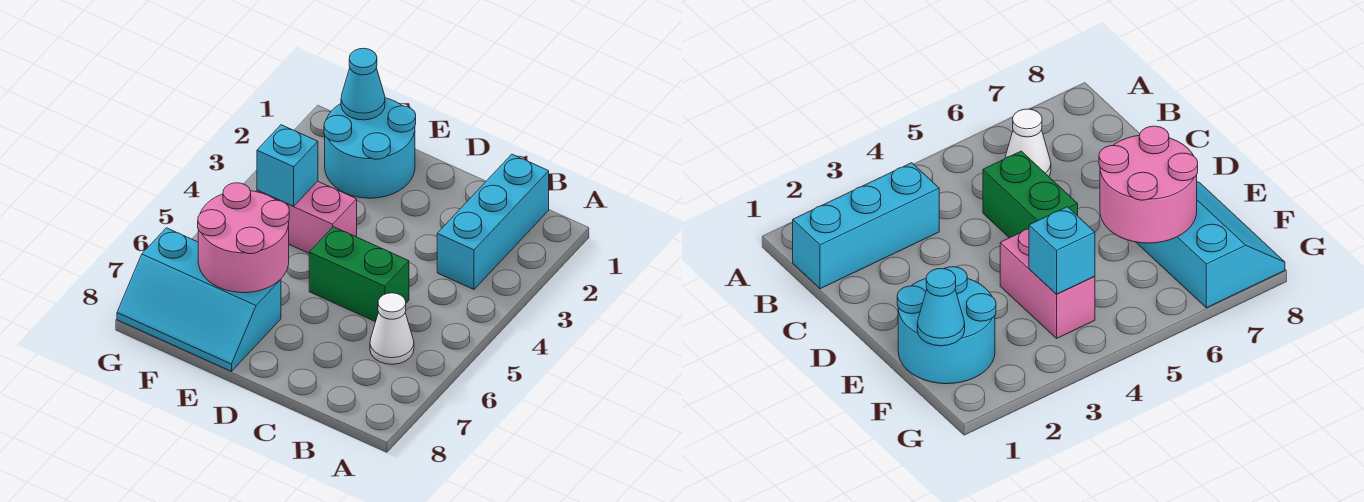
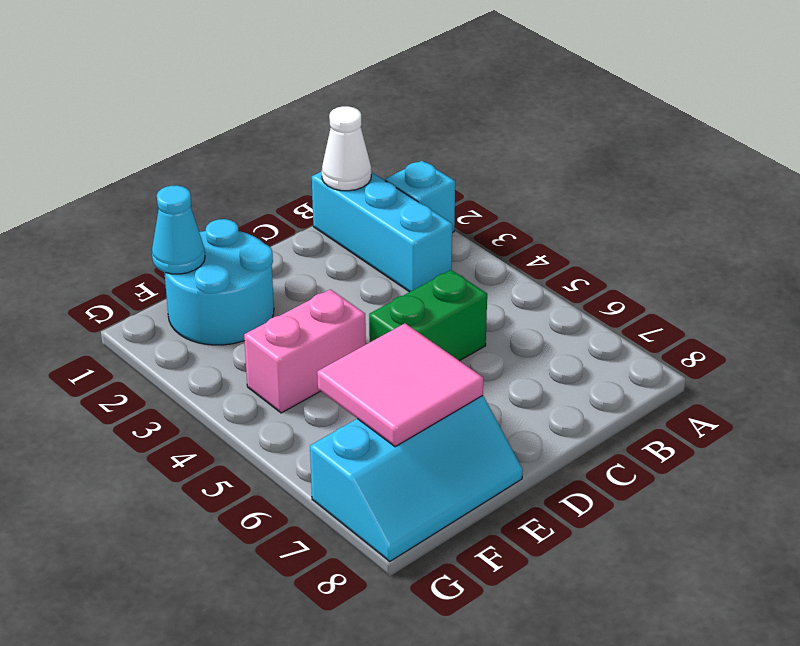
white cone B6 level 1 -> white cone B1 level 2
pink round brick E6:F7 level 2 -> pink tile E6:F7 level 2
cyan brick F4 level 2 -> cyan brick A2 level 1

